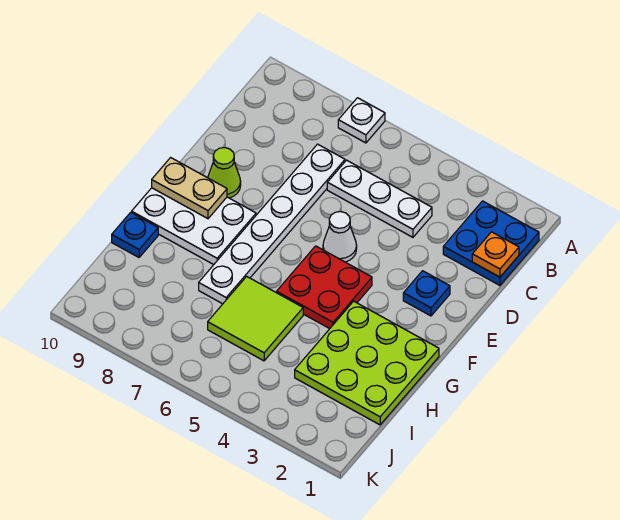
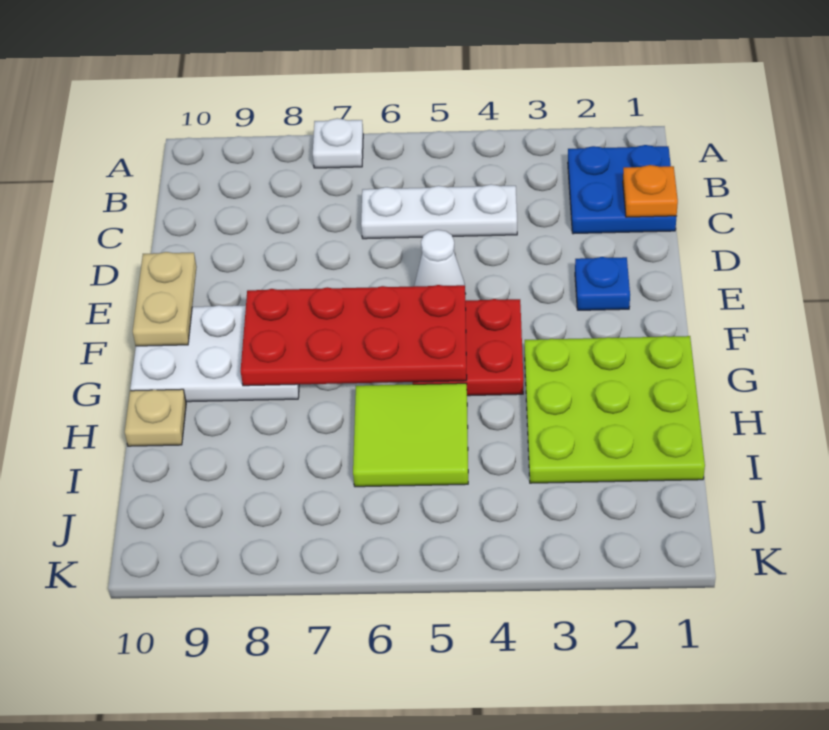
white plate C7:H7 level 1 -> none
lime cone E9 level 1 -> none
none -> red plate F5:G8 level 2
tan plate F9:F10 level 2 -> tan plate E10:F10 level 2
blue plate H10 level 1 -> tan plate H10 level 1

